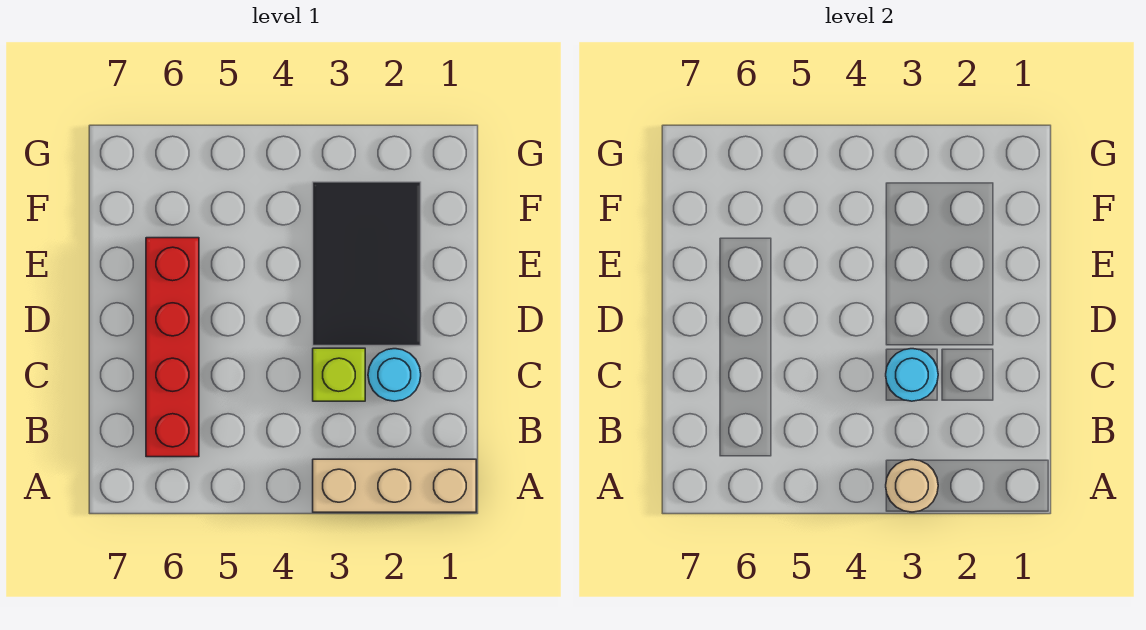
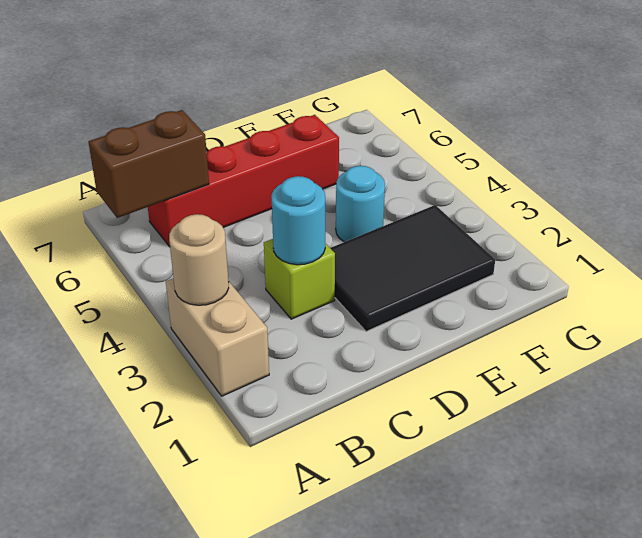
tan brick A1:A3 level 1 -> tan brick A2:A3 level 1
none -> brown brick A6:B6 level 2
cyan round brick C2 level 1 -> cyan round brick E4 level 1

